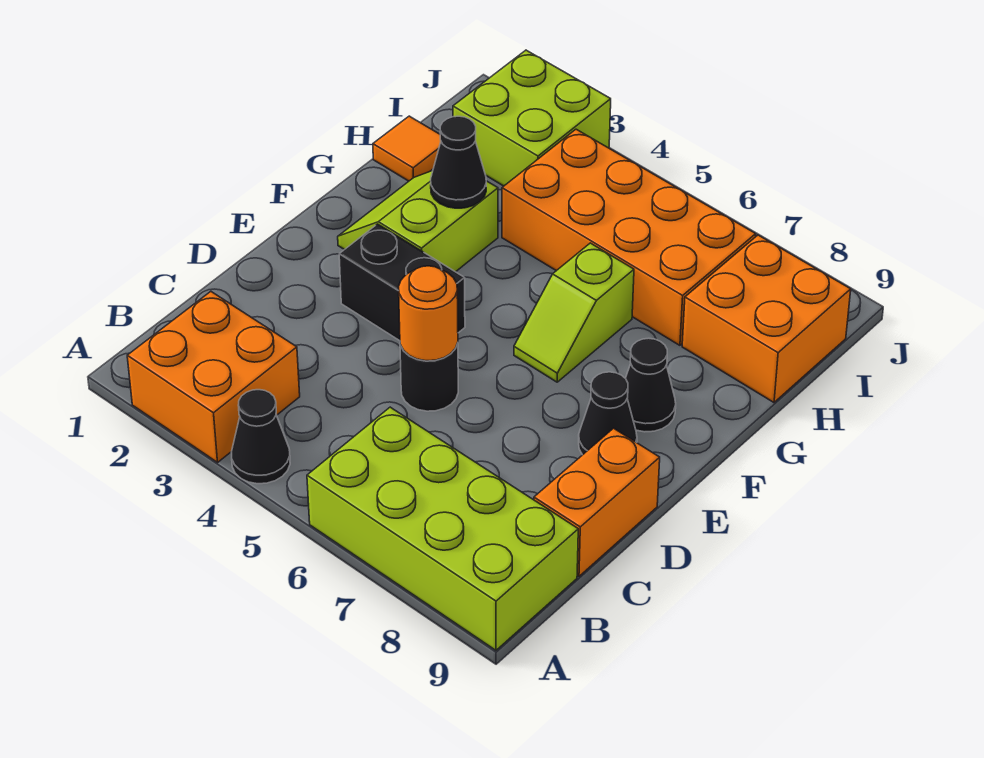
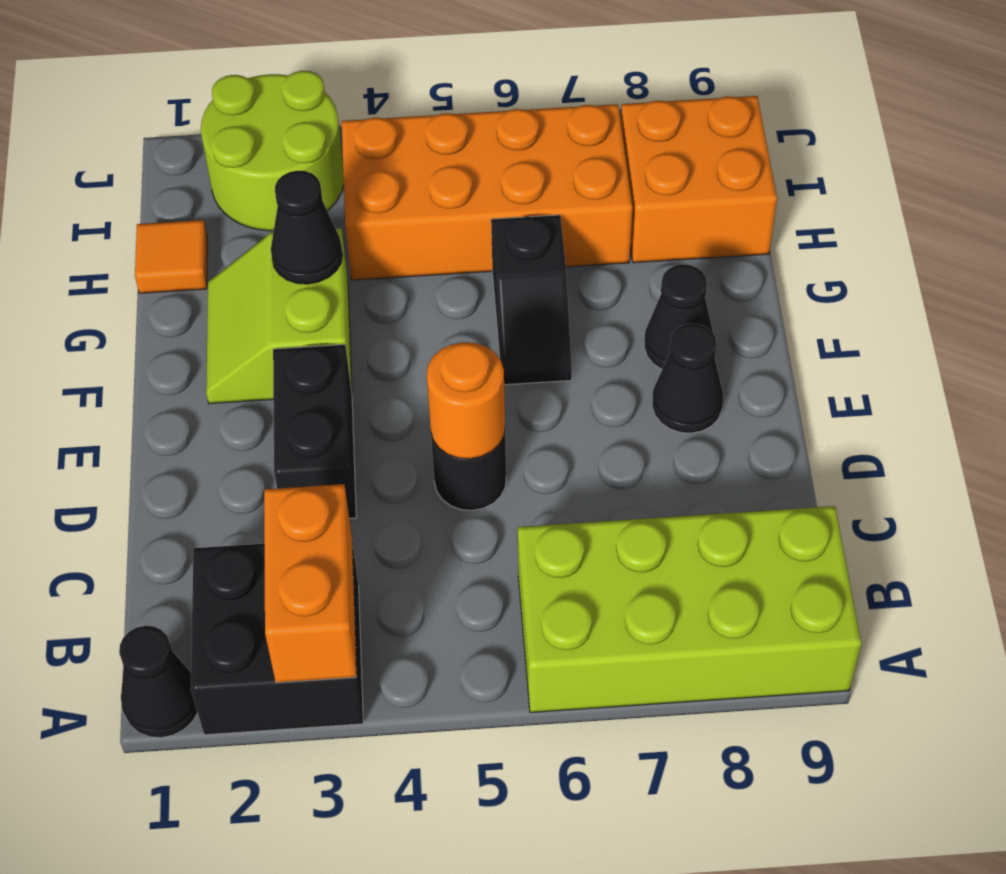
orange brick A2:B3 level 1 -> black brick A2:B3 level 1
black cone A4 level 1 -> black cone A1 level 1
orange brick C9:D9 level 1 -> orange brick A3:B3 level 2
black brick E3:E4 level 1 -> black brick D3:E3 level 1
lime slope F6:G6 level 1 top G -> black slope F6:G6 level 1 top G
lime brick I2:J3 level 1 -> lime round brick I2:J3 level 1

